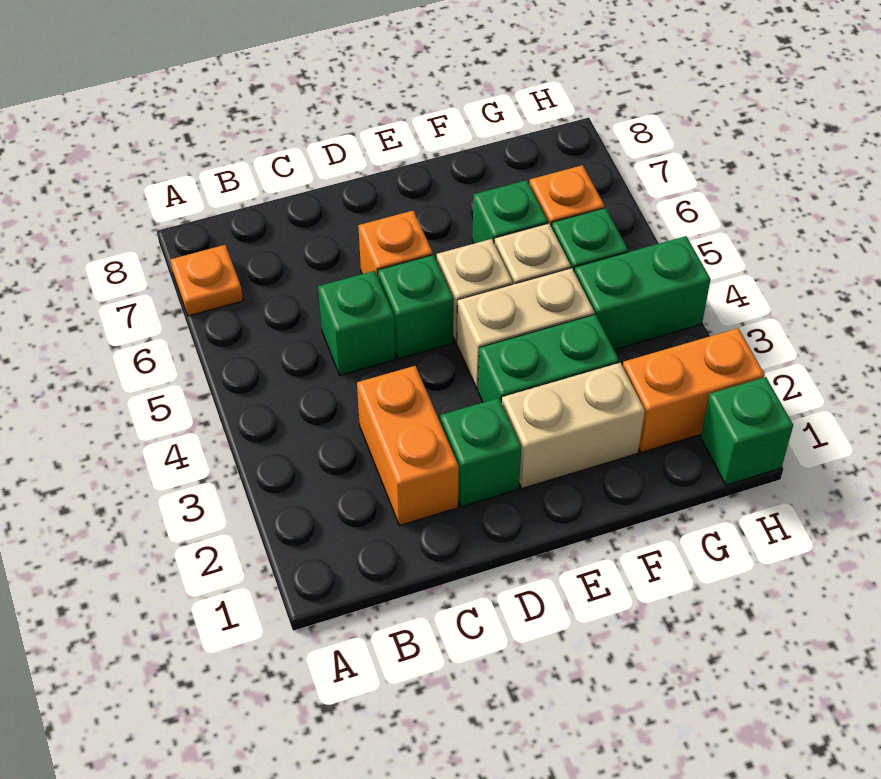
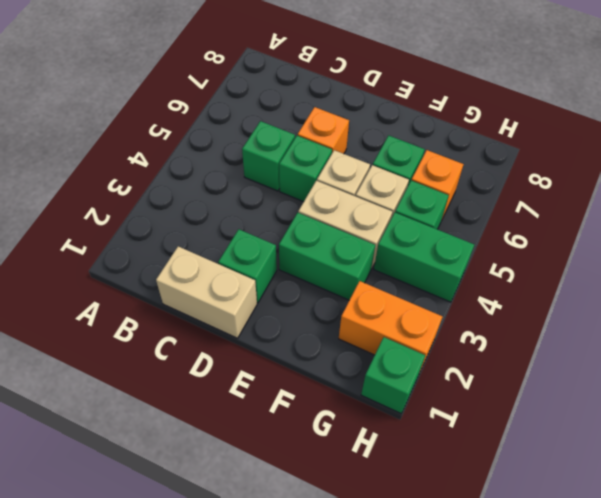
orange plate A7 level 1 -> none
orange brick C2:C3 level 1 -> none
tan brick E2:F2 level 1 -> tan brick C1:D1 level 1

